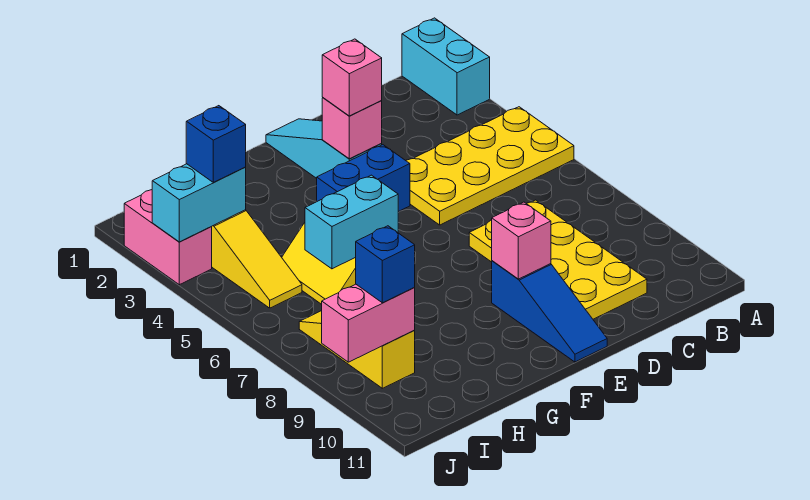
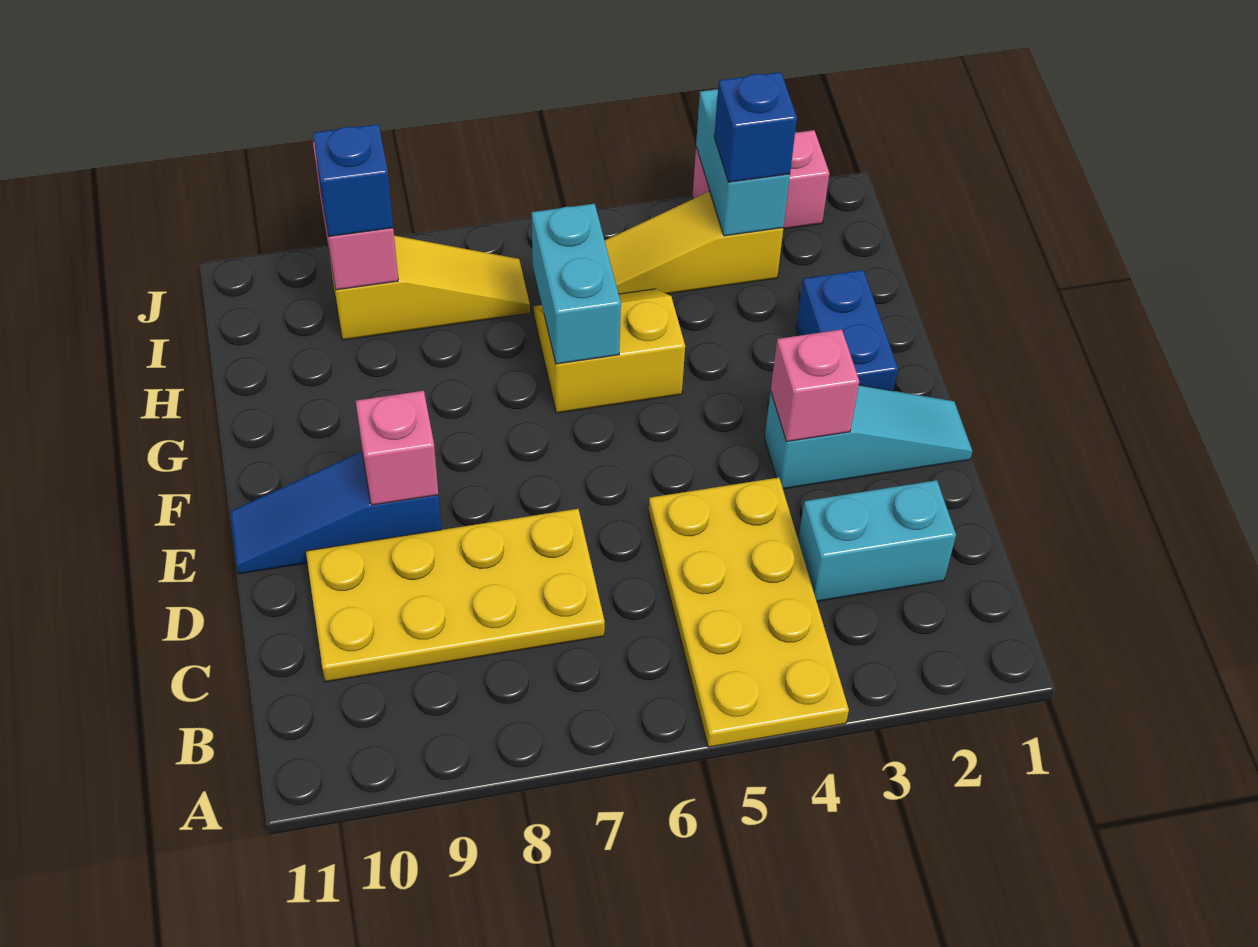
cyan brick A1:A2 level 1 -> cyan brick C2:C3 level 1
pink brick E3 level 3 -> none
blue brick E4:F4 level 1 -> blue brick F2:G2 level 1

